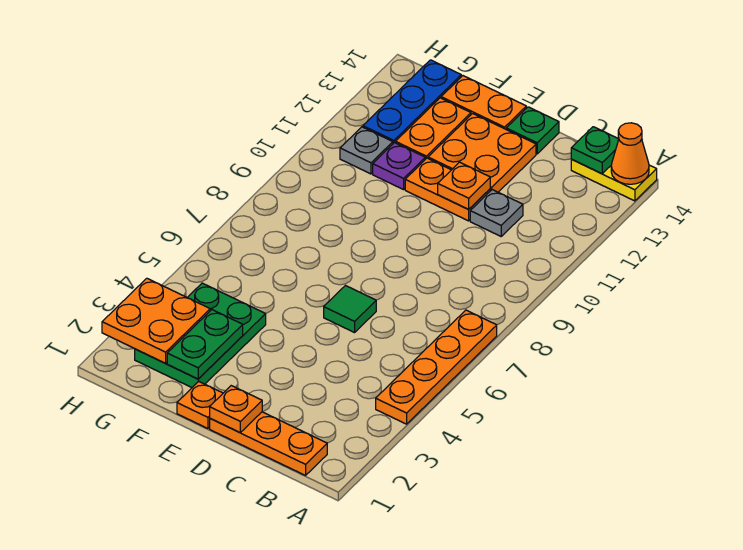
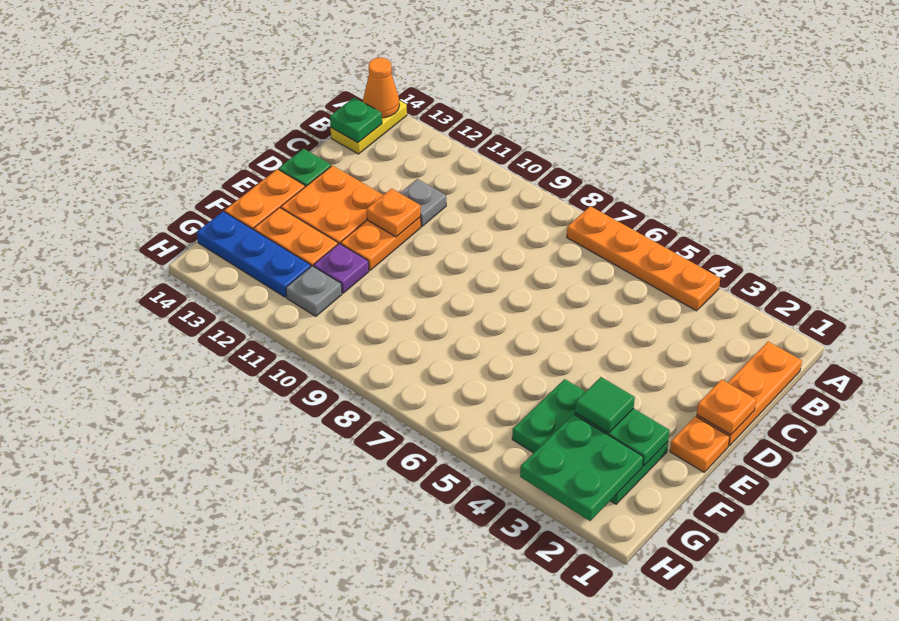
green tile D6 level 1 -> green tile F3 level 3
orange plate G2:H3 level 2 -> green plate G2:H3 level 2

